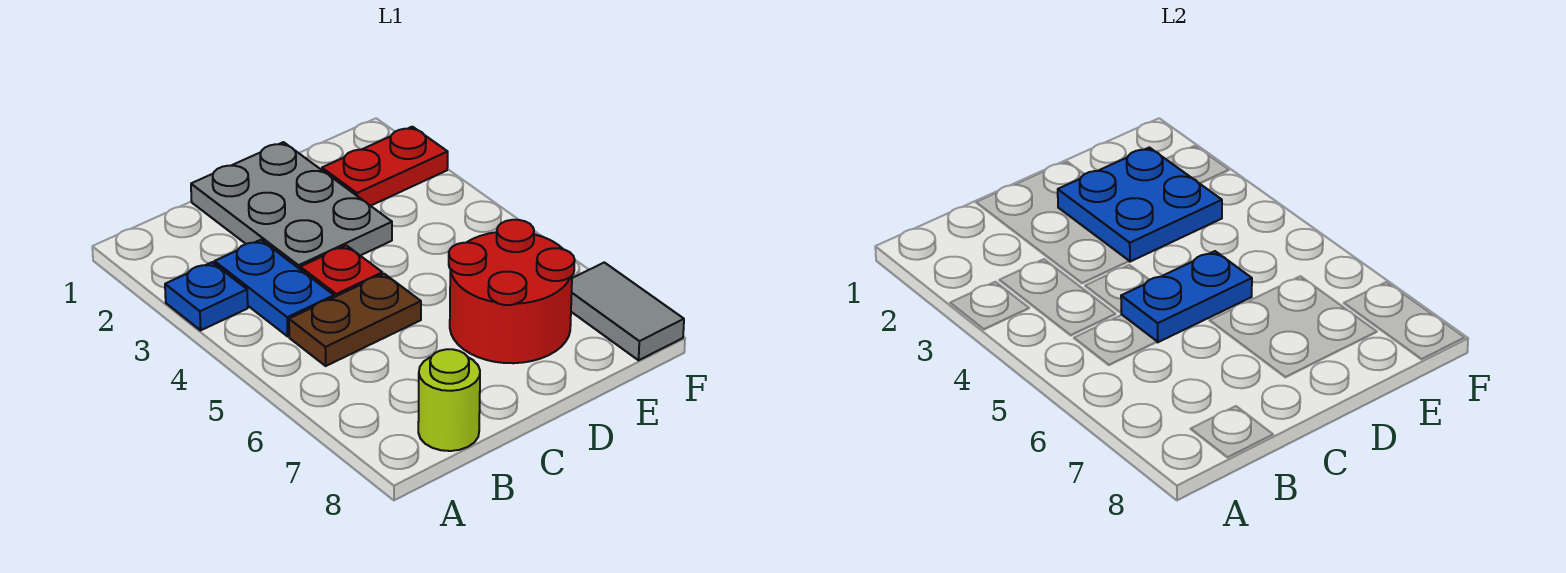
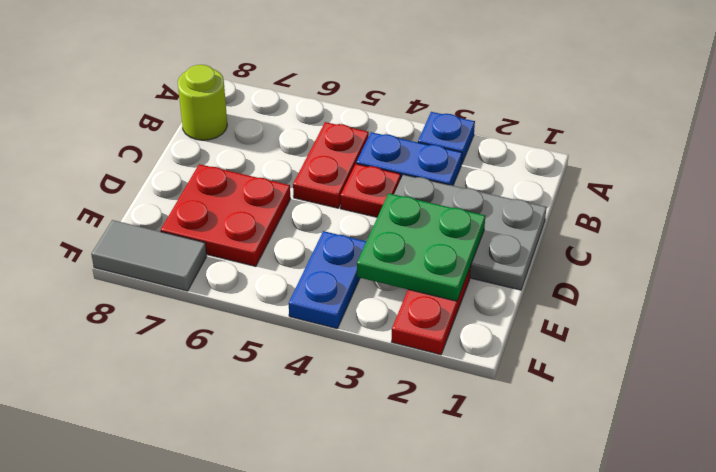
brown plate B5:C5 level 1 -> red plate B5:C5 level 1
blue plate C5:D5 level 2 -> blue plate E4:F4 level 1
blue plate D2:E3 level 2 -> green plate D2:E3 level 2
red round brick D6:E7 level 1 -> red plate D6:E7 level 1

